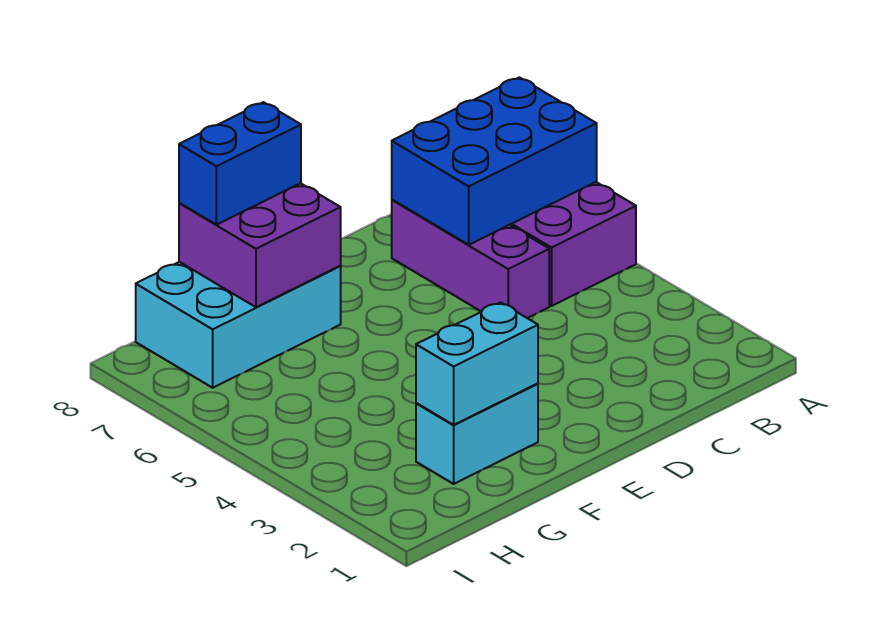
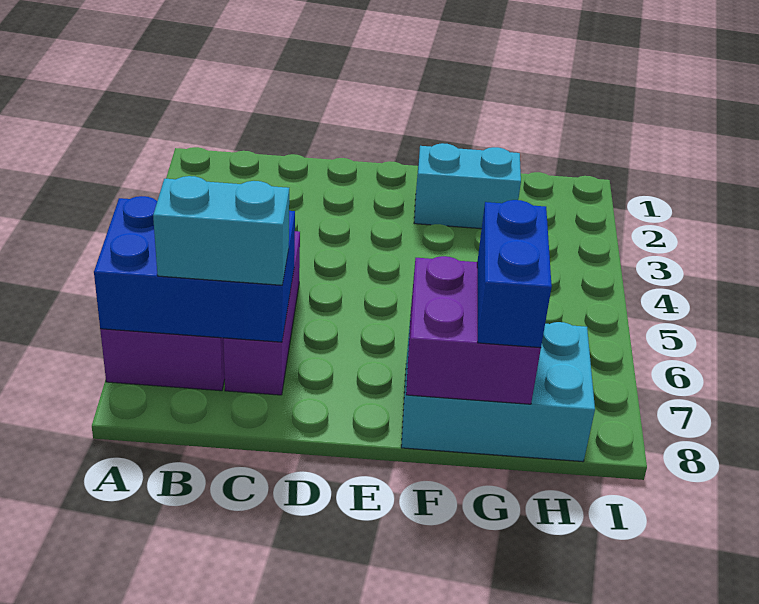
cyan brick F2:G2 level 2 -> cyan brick B7:C7 level 3
blue brick F8:G8 level 3 -> blue brick G7:G8 level 3

